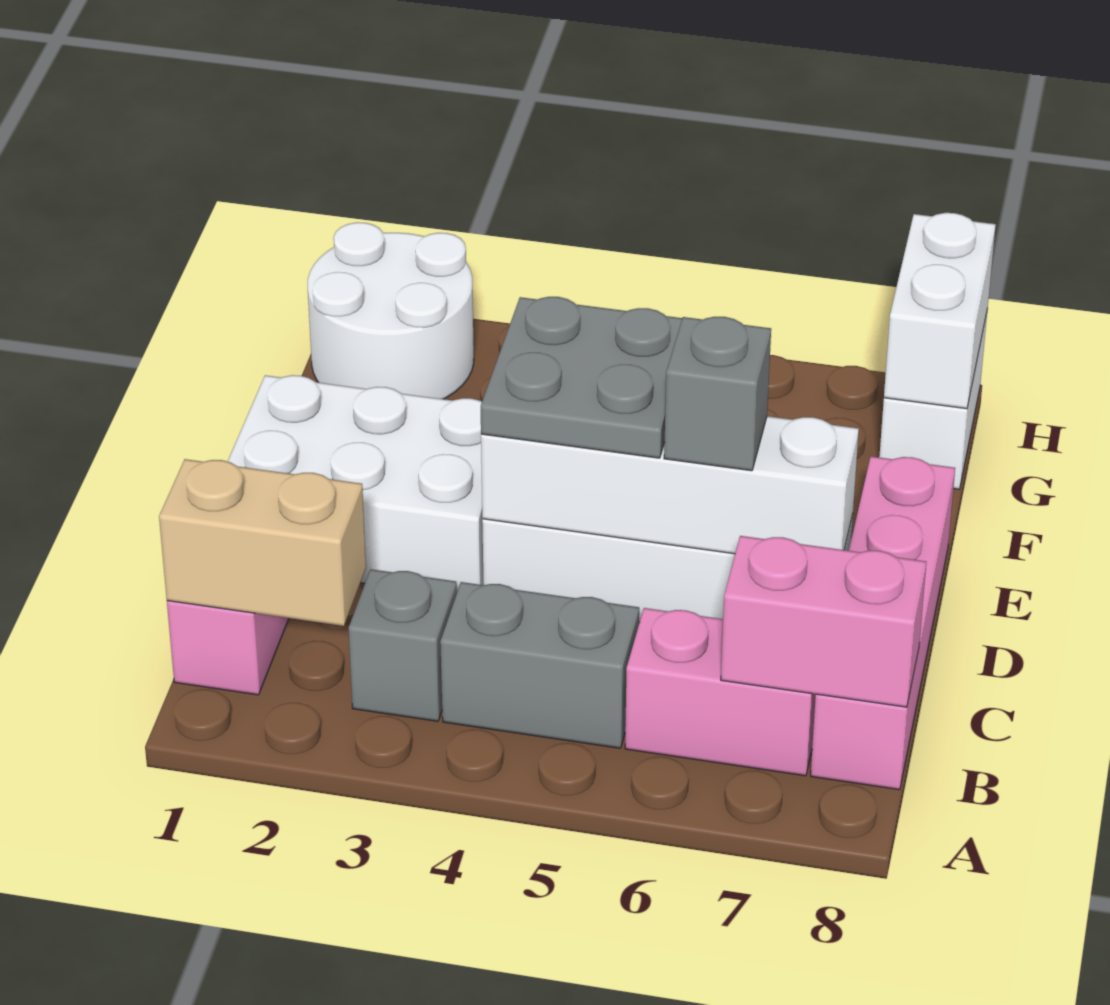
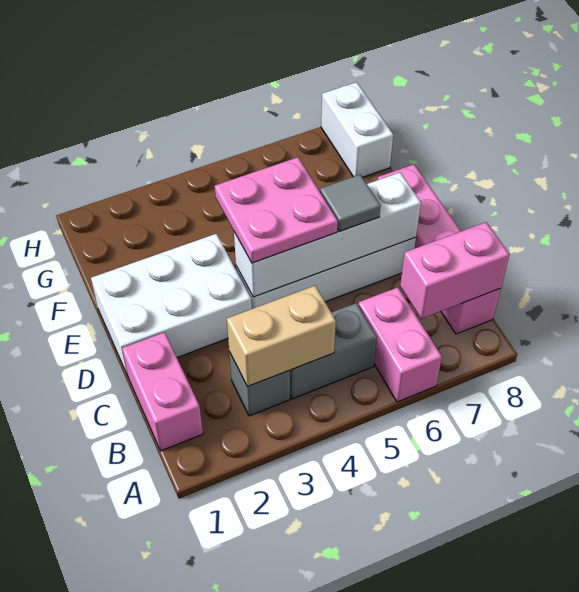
tan brick B1:B2 level 2 -> tan brick B3:B4 level 2
pink brick B6:B7 level 1 -> pink brick A6:B6 level 1
grey plate D4:E5 level 3 -> pink plate D4:E5 level 3
grey brick D6 level 3 -> grey tile D6 level 3
white round brick G1:H2 level 1 -> none
white brick G8:H8 level 2 -> none

